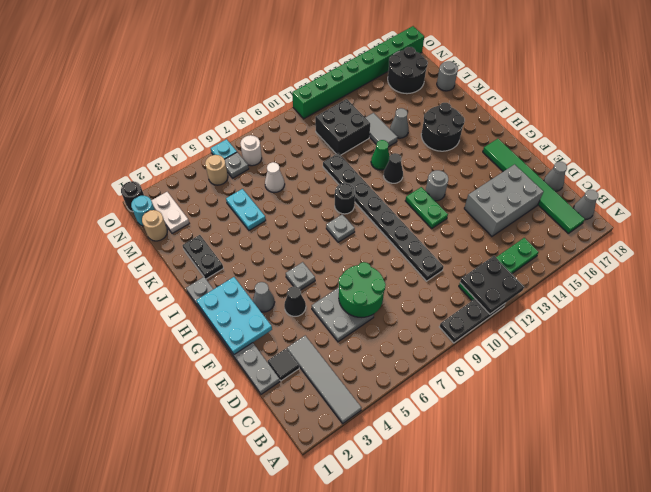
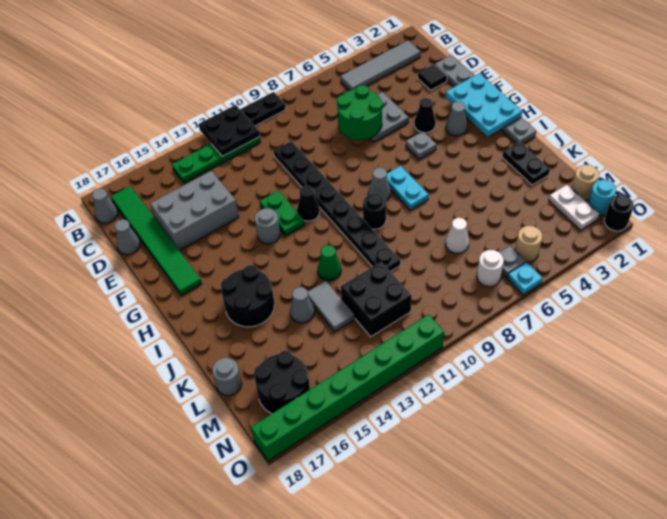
grey tile A3:D3 level 1 -> grey tile B2:B5 level 1
grey plate H8 level 1 -> grey cone H8 level 1
black cone I12 level 1 -> black cone G11 level 1
cyan plate K5:L5 level 1 -> cyan plate H7:I7 level 1

